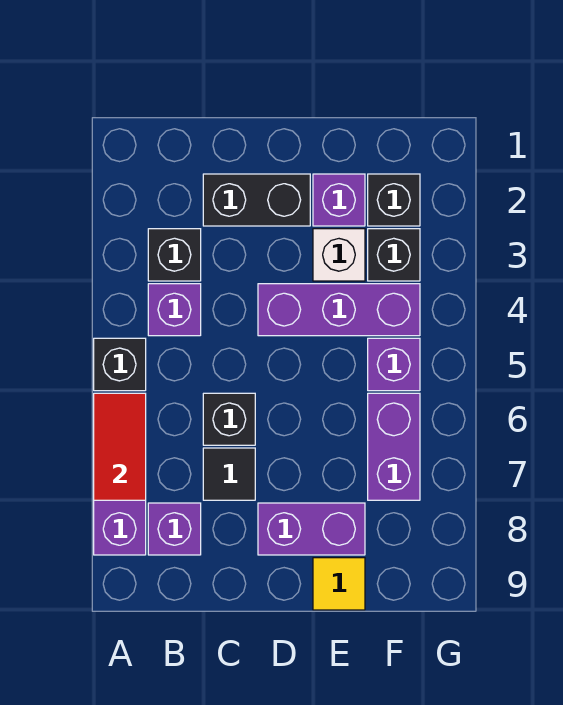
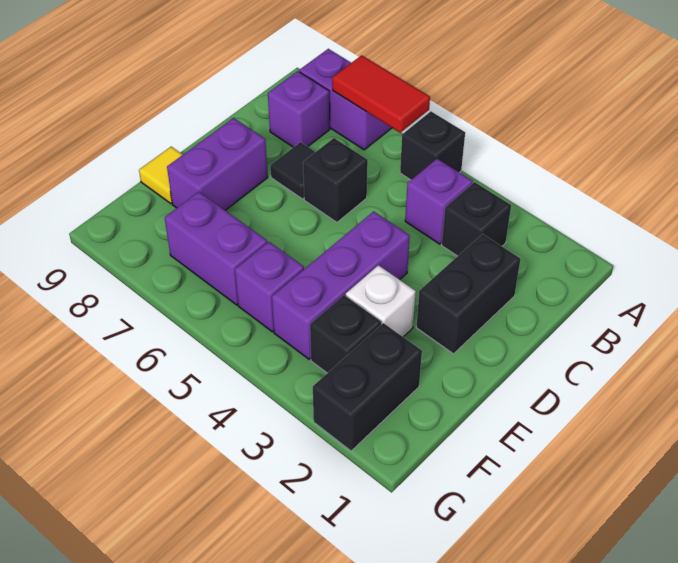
purple brick E2 level 1 -> none
black brick F2 level 1 -> black brick F2:G2 level 1

